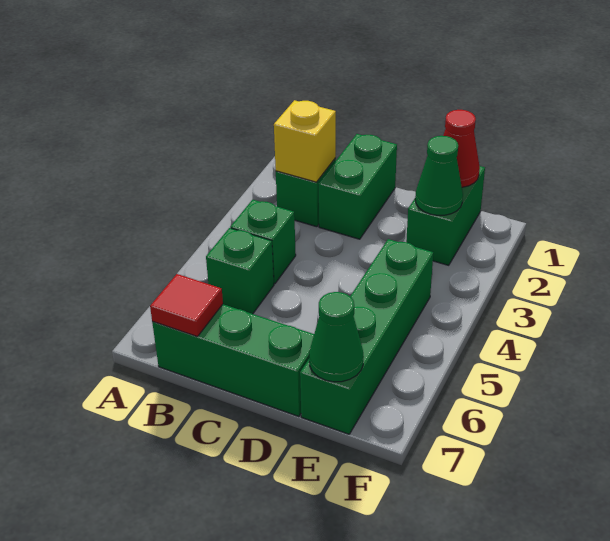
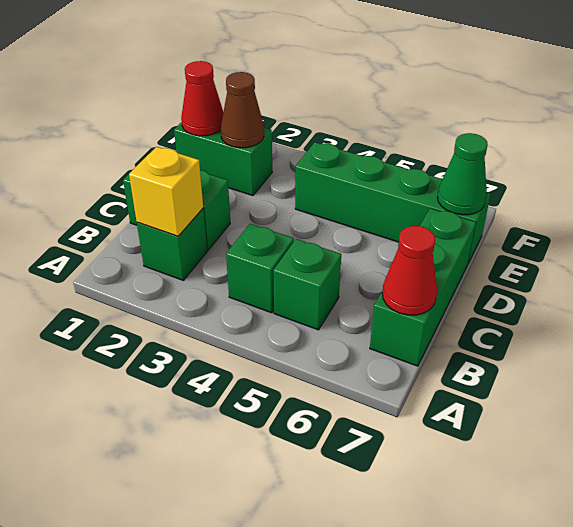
red tile B7 level 2 -> red cone B7 level 2
green cone E2 level 2 -> brown cone E2 level 2

